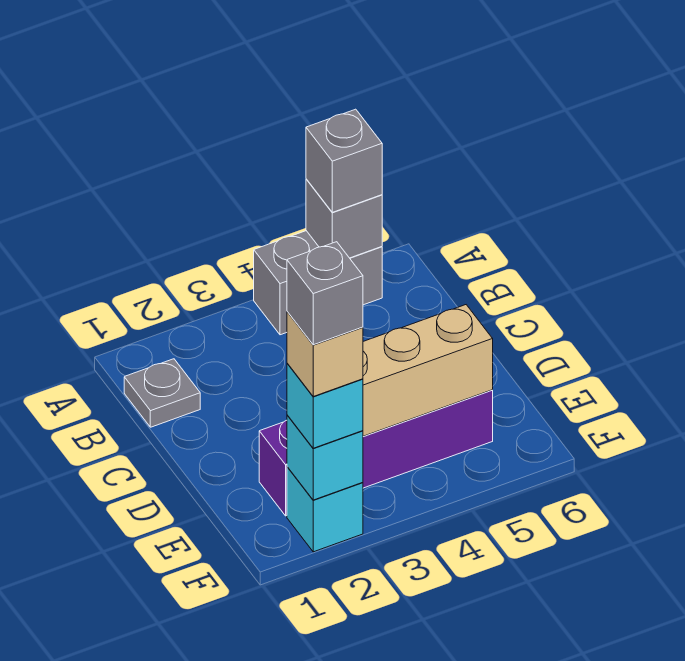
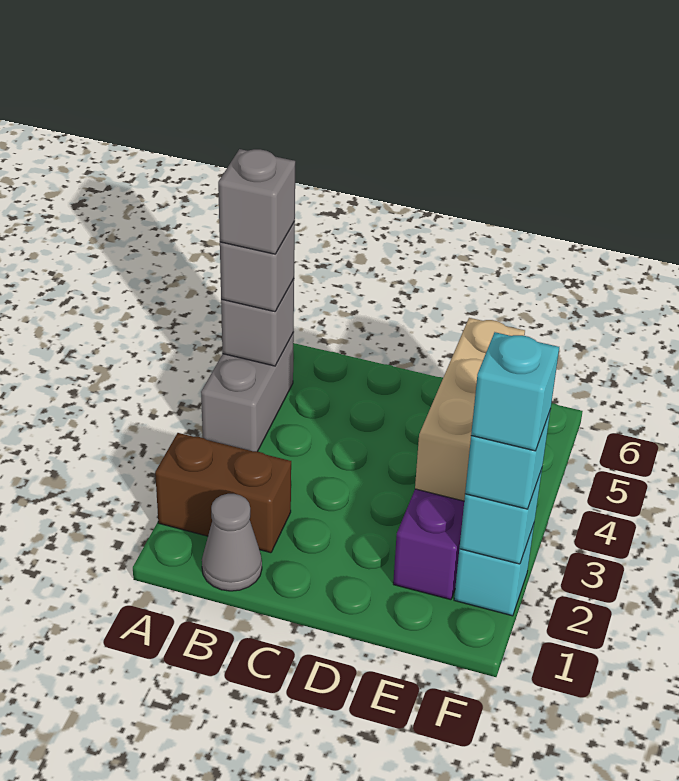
none -> brown brick A2:B2 level 1
grey plate B1 level 1 -> grey cone B1 level 1
tan brick F2 level 4 -> cyan brick F2 level 4
grey brick F2 level 5 -> grey brick A5 level 4

